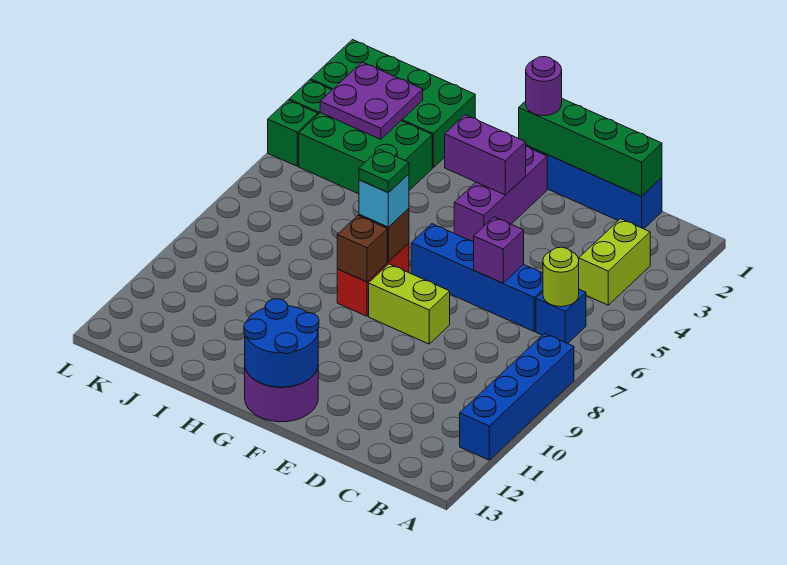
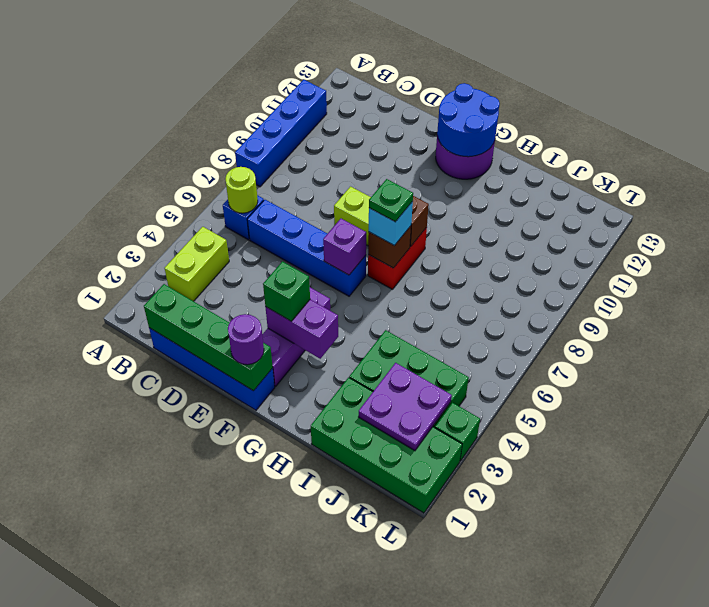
purple brick D6 level 2 -> purple brick F6 level 2
green brick L4 level 1 -> green brick F3 level 3

